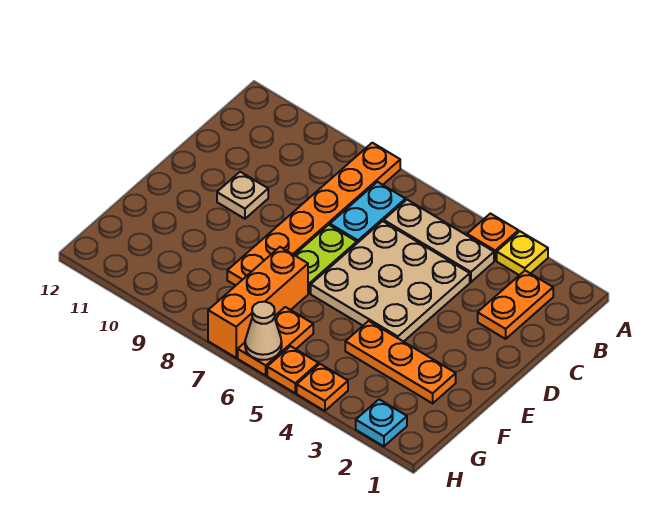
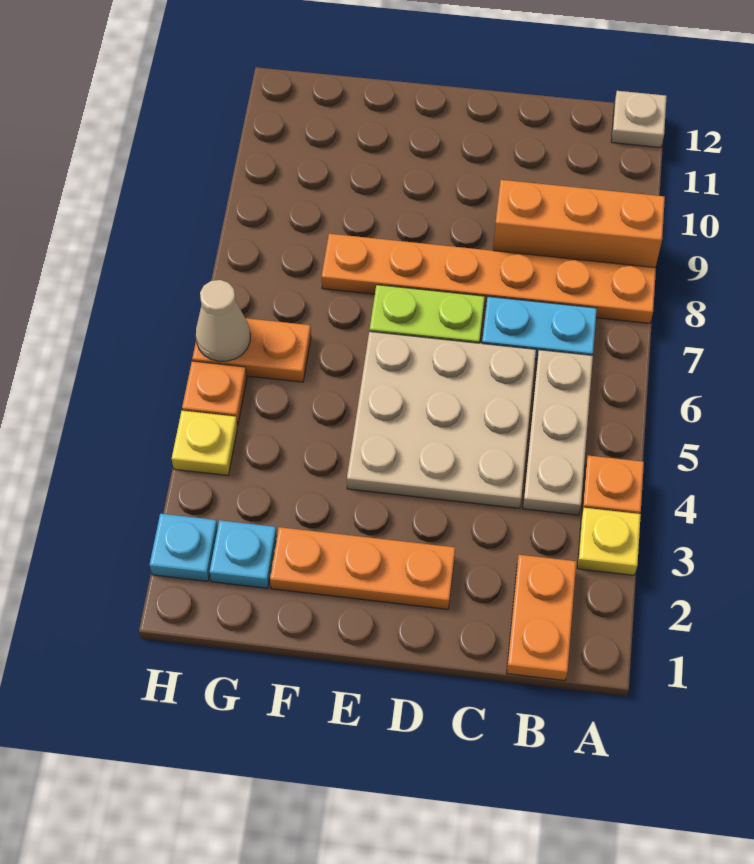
orange plate B2:C2 level 1 -> orange plate B1:B2 level 1
tan plate D10 level 1 -> tan plate A12 level 1
orange plate F2:F4 level 1 -> orange plate D2:F2 level 1
orange brick F7:H7 level 1 -> orange brick A9:C9 level 1
none -> cyan plate G2 level 1
orange plate H4 level 1 -> yellow plate H4 level 1

